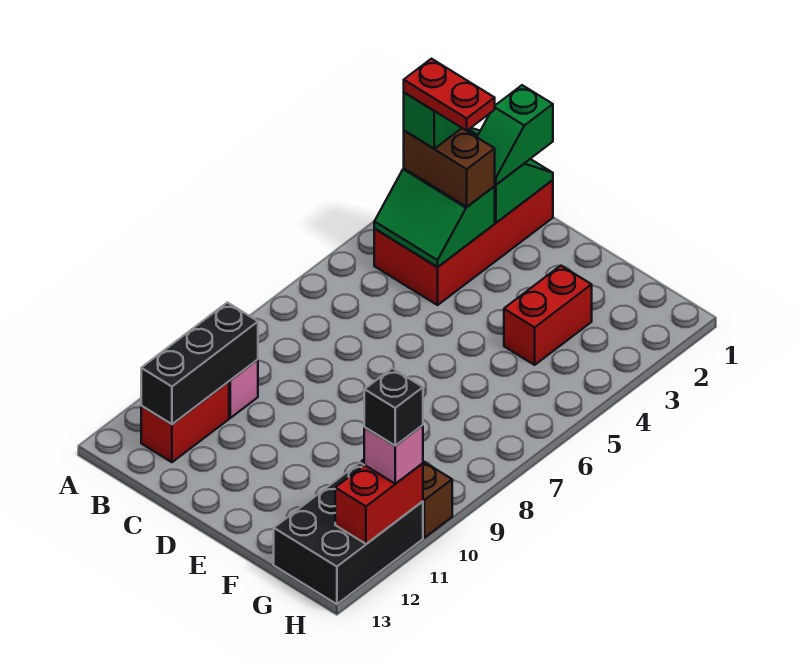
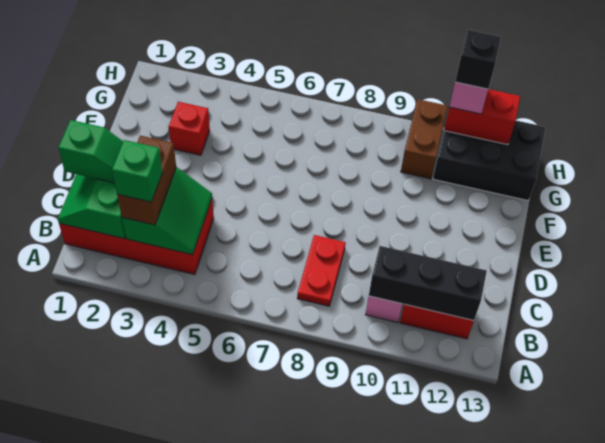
red plate B3:C3 level 5 -> red plate B8:C8 level 1
red brick F3:F4 level 1 -> red brick F3 level 1

